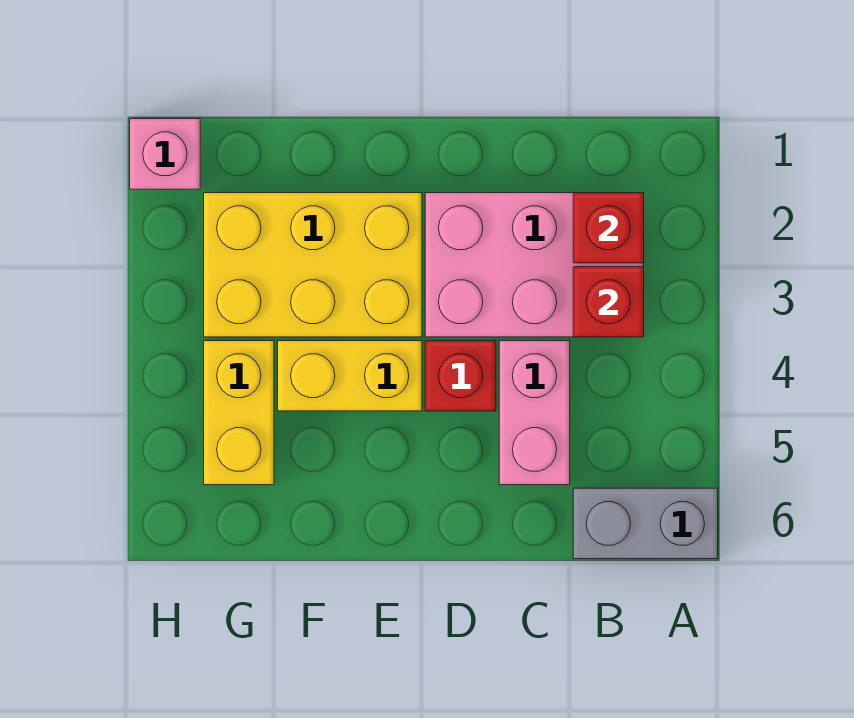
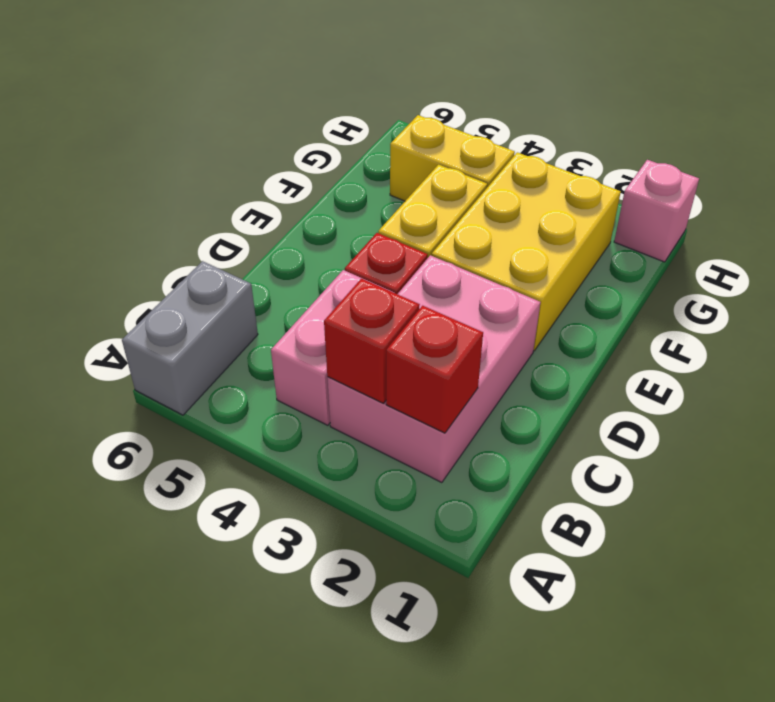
pink brick C4:C5 level 1 -> pink brick B4:C4 level 1

